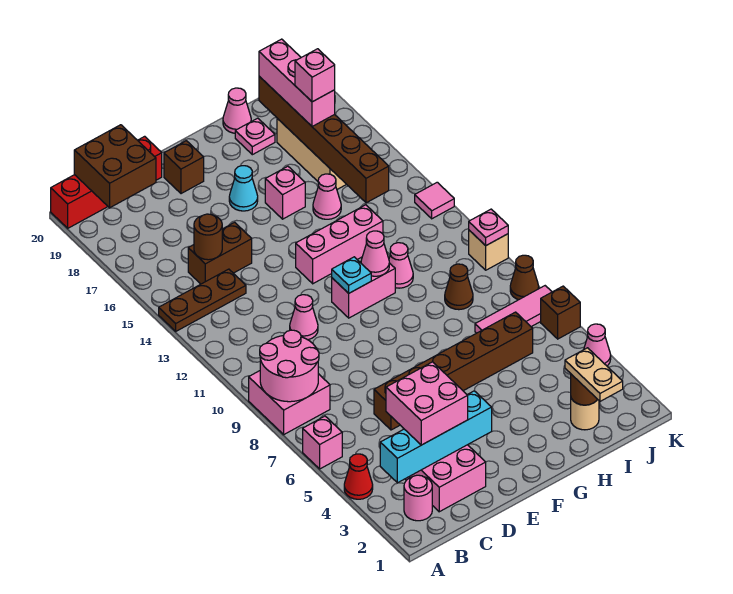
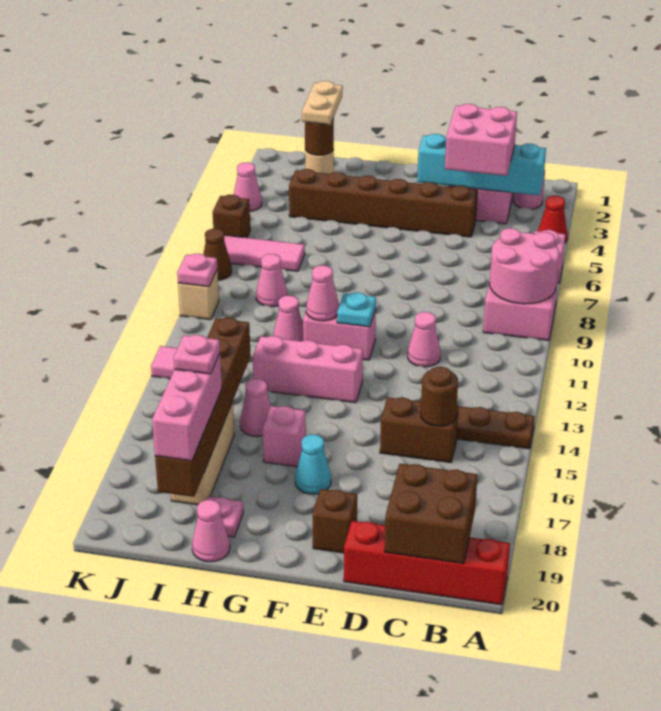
brown brick D6:I6 level 1 -> brown brick D4:I4 level 1
brown cone I9 level 1 -> pink cone I9 level 1
pink brick I17 level 4 -> pink plate I17 level 4

